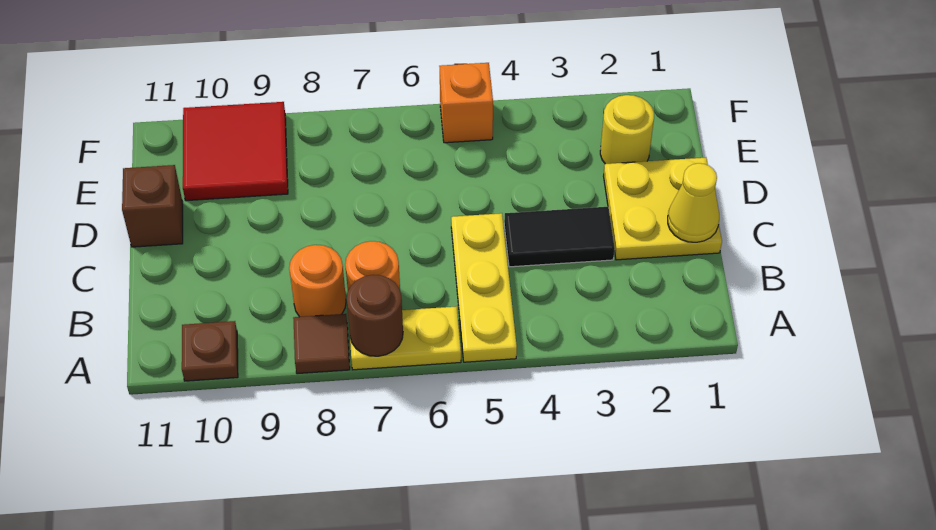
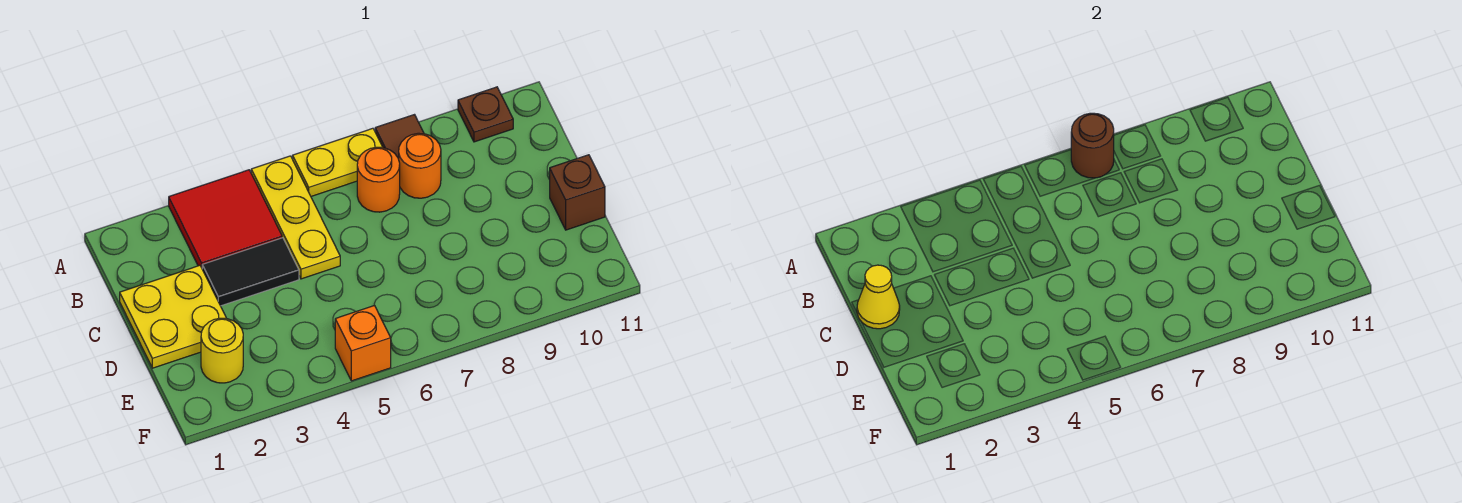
red tile E9:F10 level 1 -> red tile A3:B4 level 1

